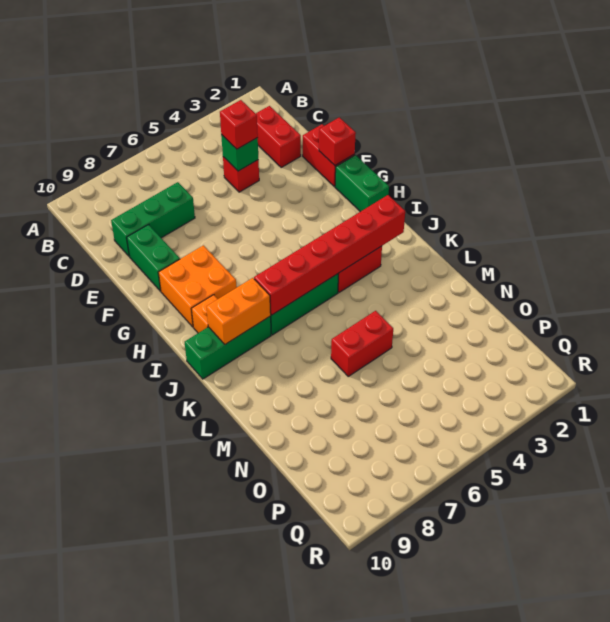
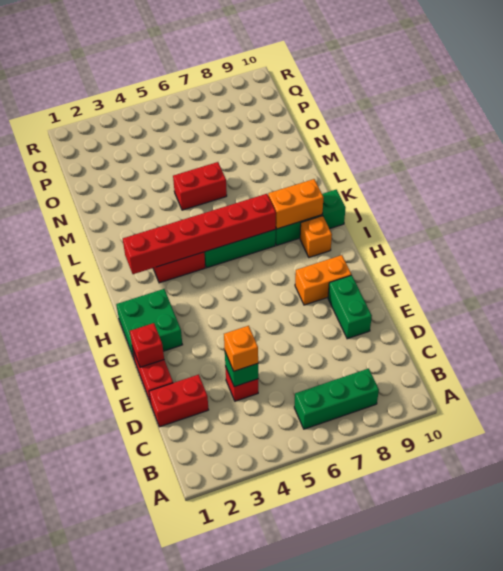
red brick C2:D2 level 1 -> red brick D1:D2 level 1
red brick D4 level 3 -> orange brick D4 level 3
green brick D7:D9 level 1 -> green brick B6:B8 level 1
green brick G1:H1 level 1 -> green brick G1:H2 level 1
orange brick G8:H9 level 1 -> orange brick G8:G9 level 1

